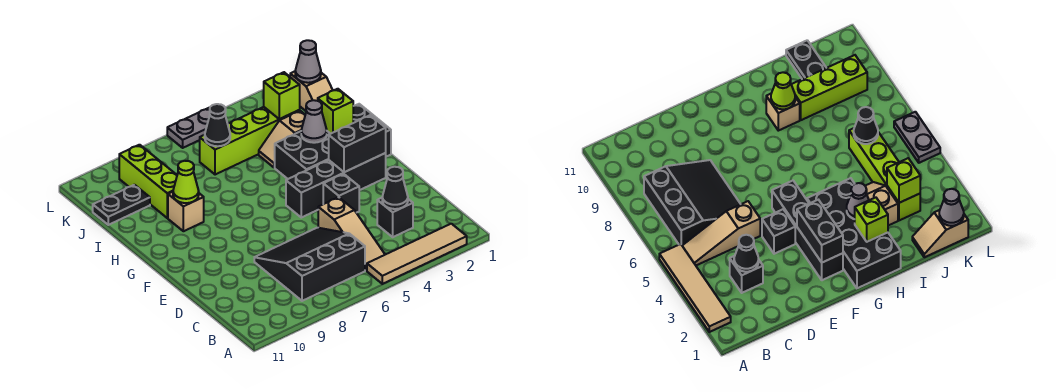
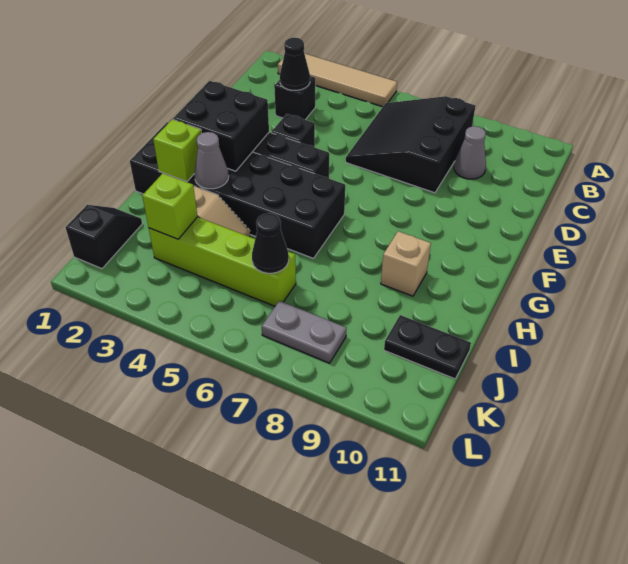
tan slope B5:D5 level 1 top D -> none
black slope B6:D8 level 1 top B -> black slope B6:D8 level 1 top 8
black brick F2:F3 level 2 -> black brick F2:G3 level 2
black brick G1:H4 level 1 -> black brick G1:H6 level 1
lime cone H9 level 2 -> none
lime brick I9:K9 level 1 -> none
tan slope J1:K1 level 1 top K -> black slope J1:K1 level 1 top K
grey cone K1 level 2 -> grey cone C9 level 1
grey plate L5:L6 level 1 -> grey plate K7:K8 level 1

